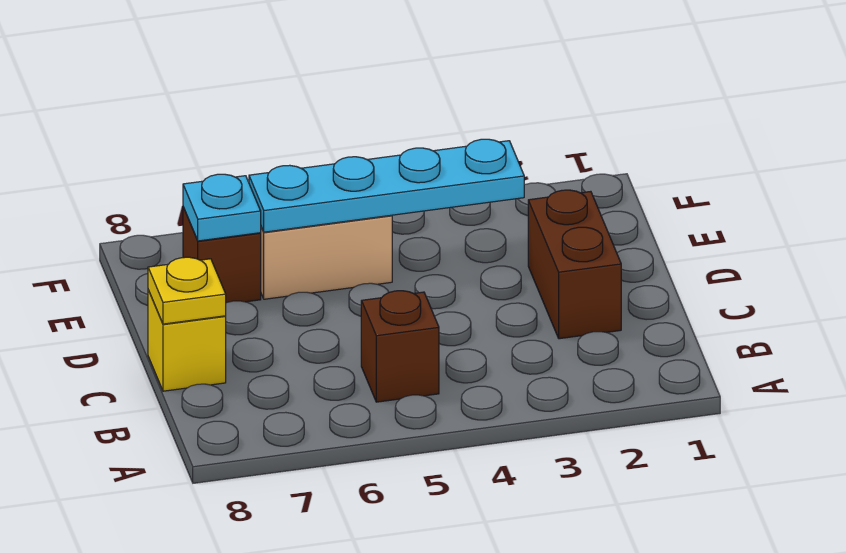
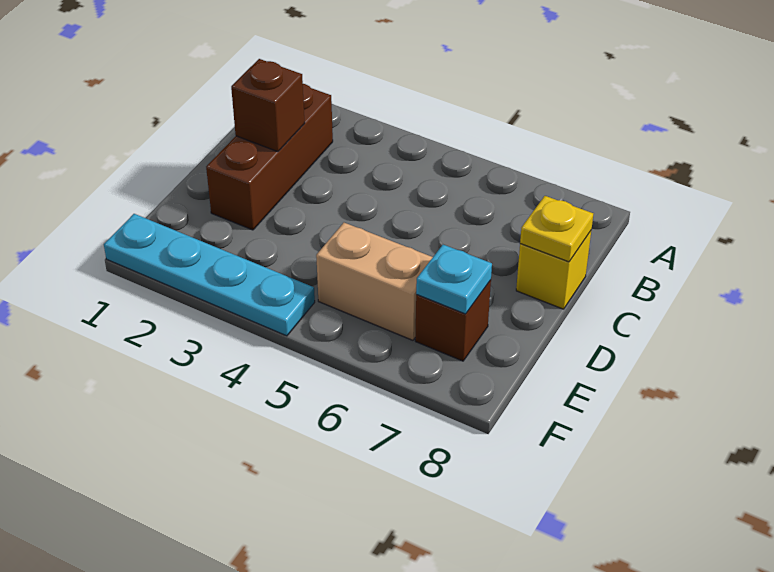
brown brick B5 level 1 -> brown brick C2 level 2
brown brick C2:D2 level 1 -> brown brick B2:D2 level 1
cyan plate E3:E6 level 2 -> cyan plate F1:F4 level 1

